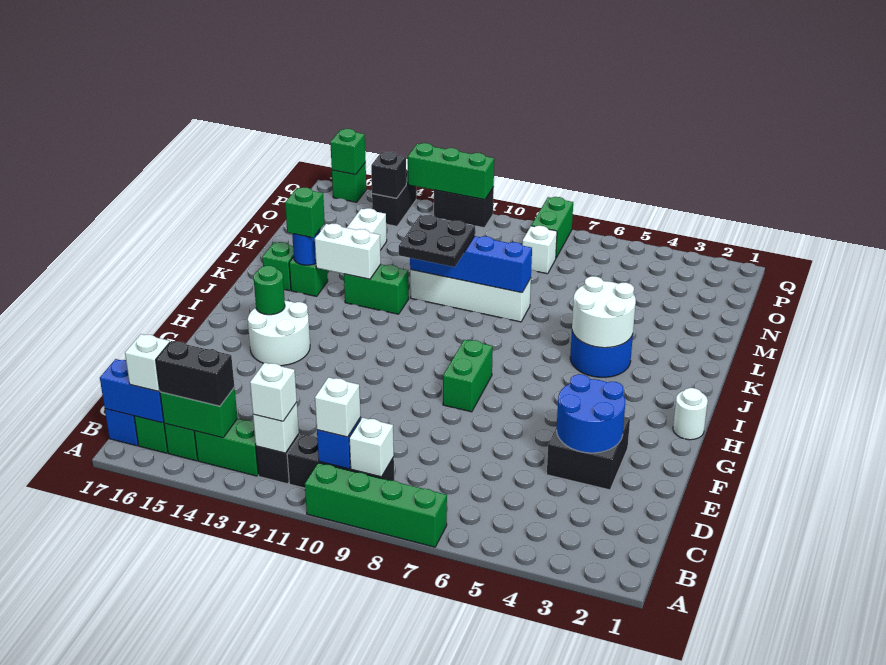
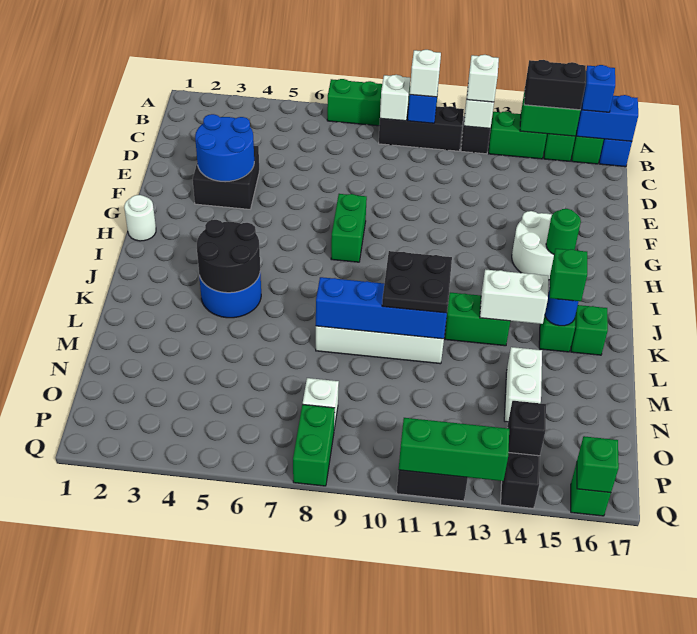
white brick B16 level 3 -> blue brick B16 level 3
white round brick J4:K5 level 2 -> black round brick J4:K5 level 2

